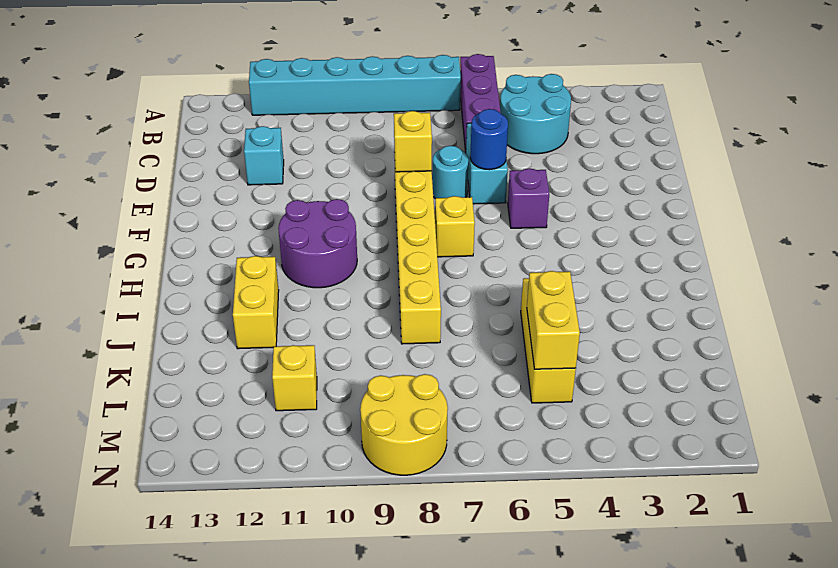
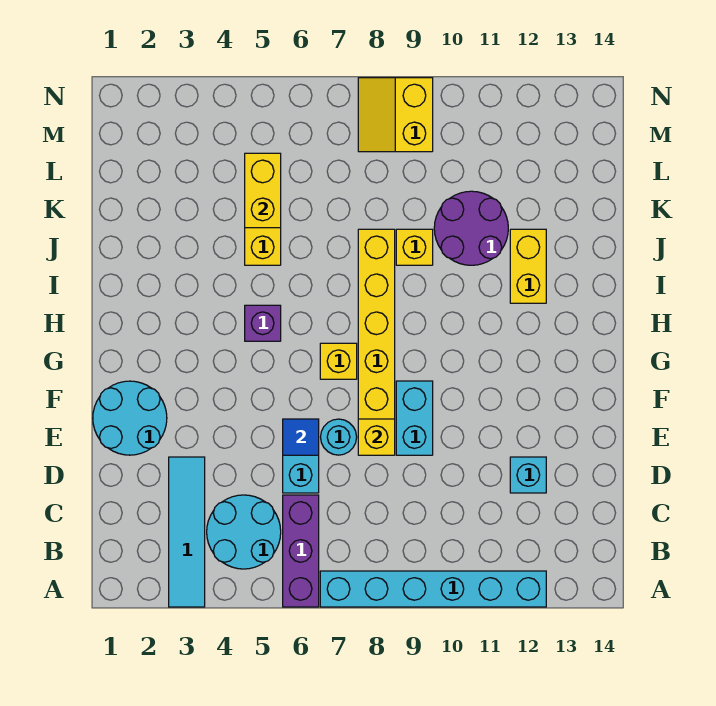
none -> cyan tile A3:D3 level 1
none -> cyan round brick E1:F2 level 1
blue round brick E6 level 2 -> blue tile E6 level 2
none -> cyan brick E9:F9 level 1
purple brick F5 level 1 -> purple brick H5 level 1
purple round brick G10:H11 level 1 -> purple round brick J10:K11 level 1
yellow brick L11 level 1 -> yellow brick J9 level 1
yellow round brick M8:N9 level 1 -> yellow slope M8:N9 level 1 top 9

